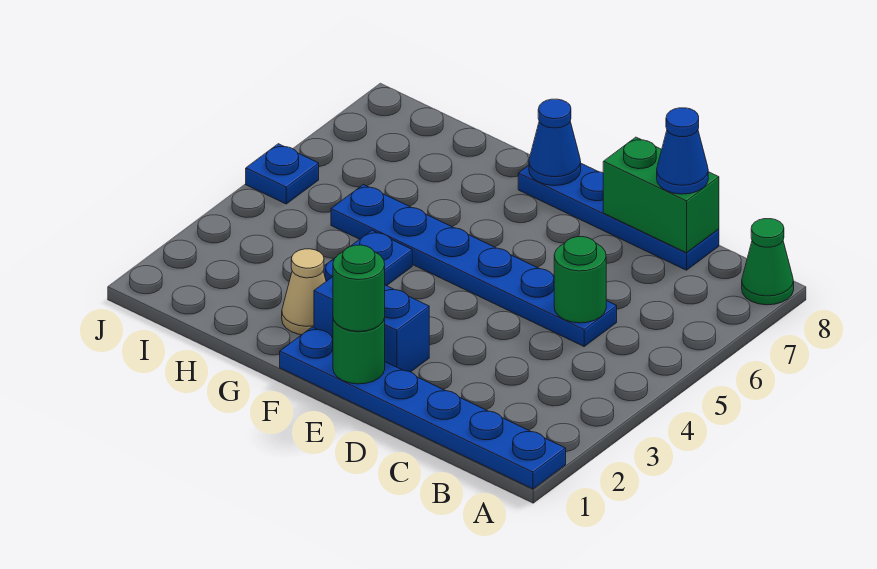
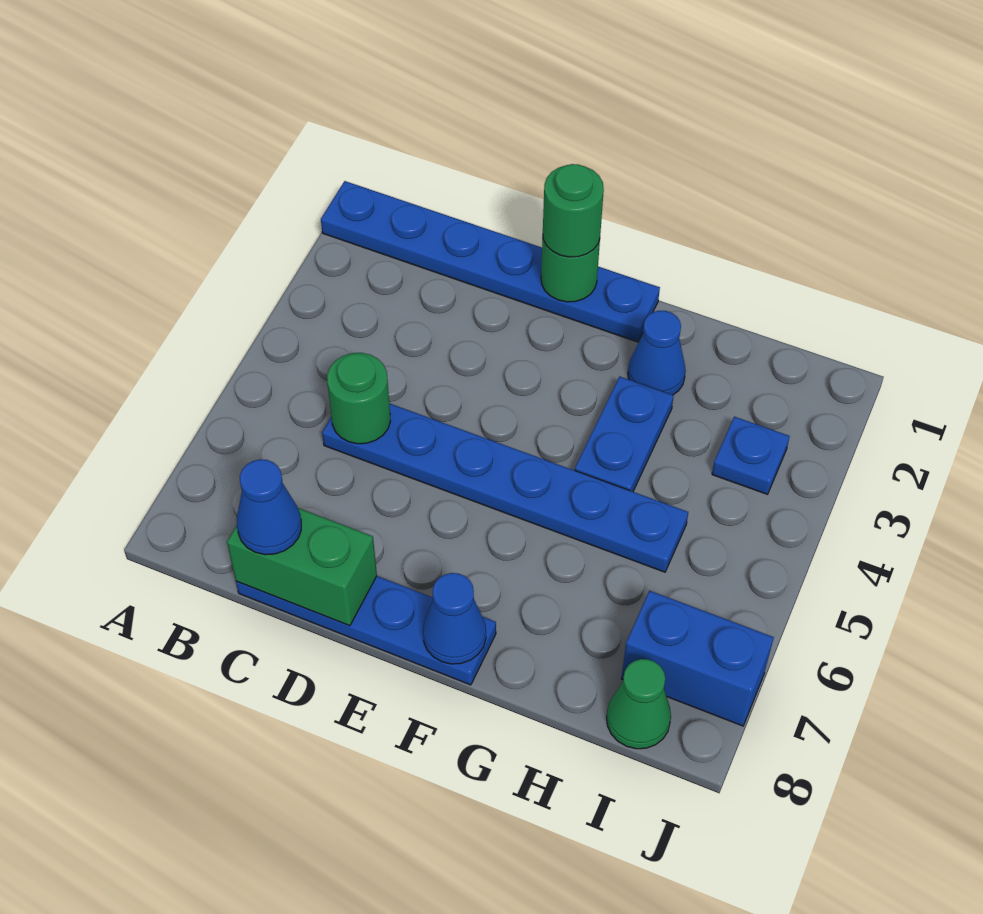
green cone A8 level 1 -> green cone I8 level 1
blue brick E2:F2 level 1 -> blue brick I7:J7 level 1
tan cone G2 level 1 -> blue cone G2 level 1
blue plate J5 level 1 -> blue plate I3 level 1

